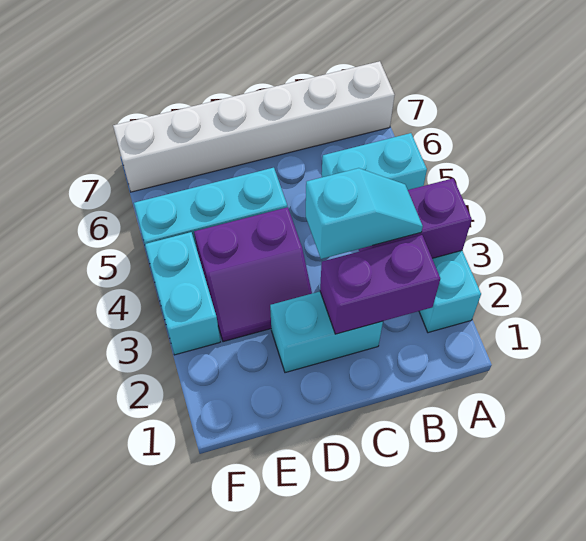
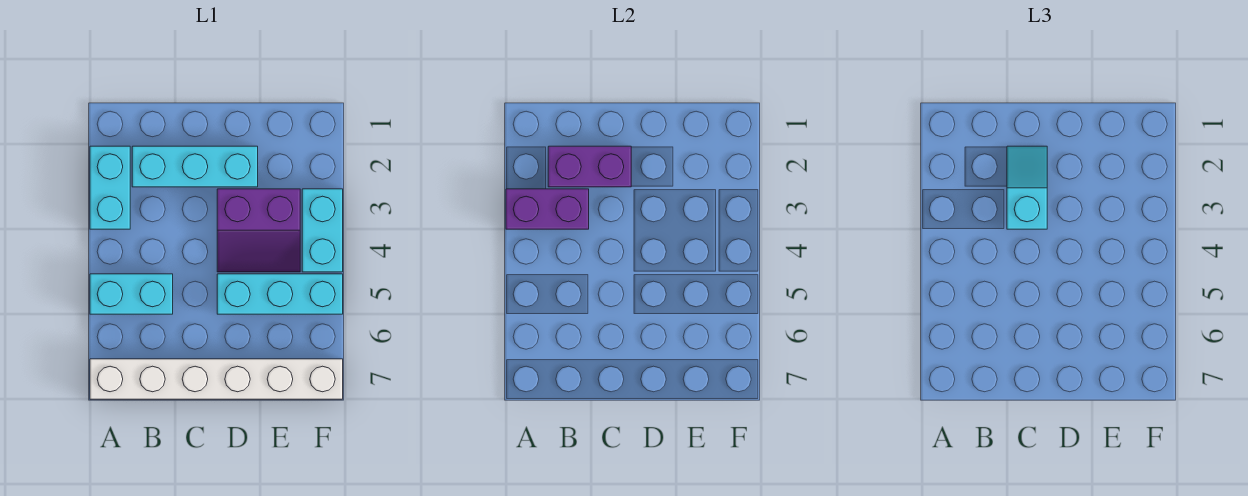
cyan slope B3:C3 level 3 top C -> cyan slope C2:C3 level 3 top 3
cyan brick C2:D2 level 1 -> cyan brick B2:D2 level 1
purple slope D3:E4 level 1 top 4 -> purple slope D3:E4 level 1 top 3

